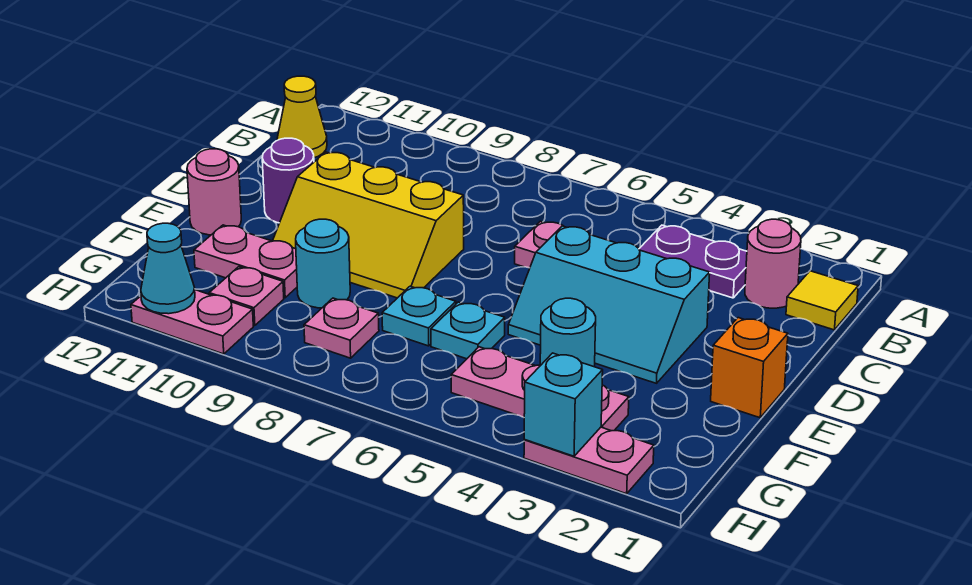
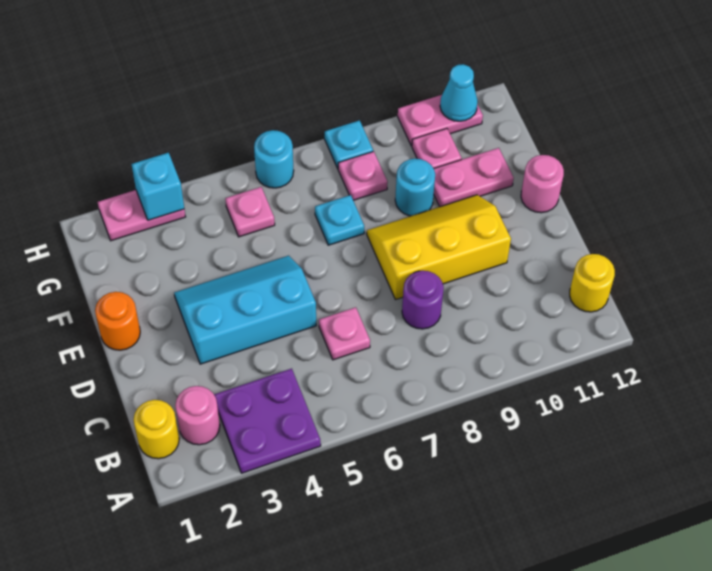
yellow tile B1 level 1 -> yellow round brick B1 level 1
purple plate B3:B4 level 1 -> purple plate A3:B4 level 1
yellow cone B12 level 1 -> yellow round brick B12 level 1
purple round brick D11 level 1 -> purple round brick C8 level 1
orange brick E1 level 1 -> orange round brick E1 level 1
cyan round brick F4 level 1 -> cyan round brick H6 level 1
cyan plate F6 level 1 -> cyan plate H8 level 1
pink plate G3:G5 level 1 -> pink plate G5 level 1

